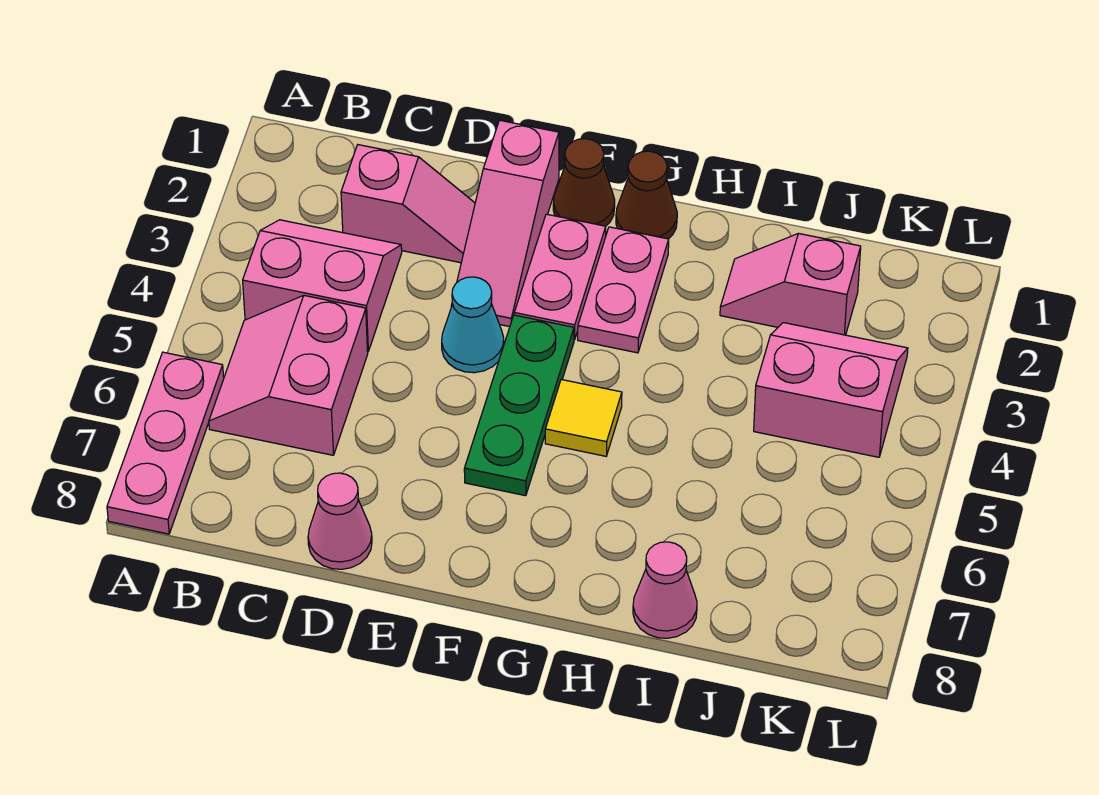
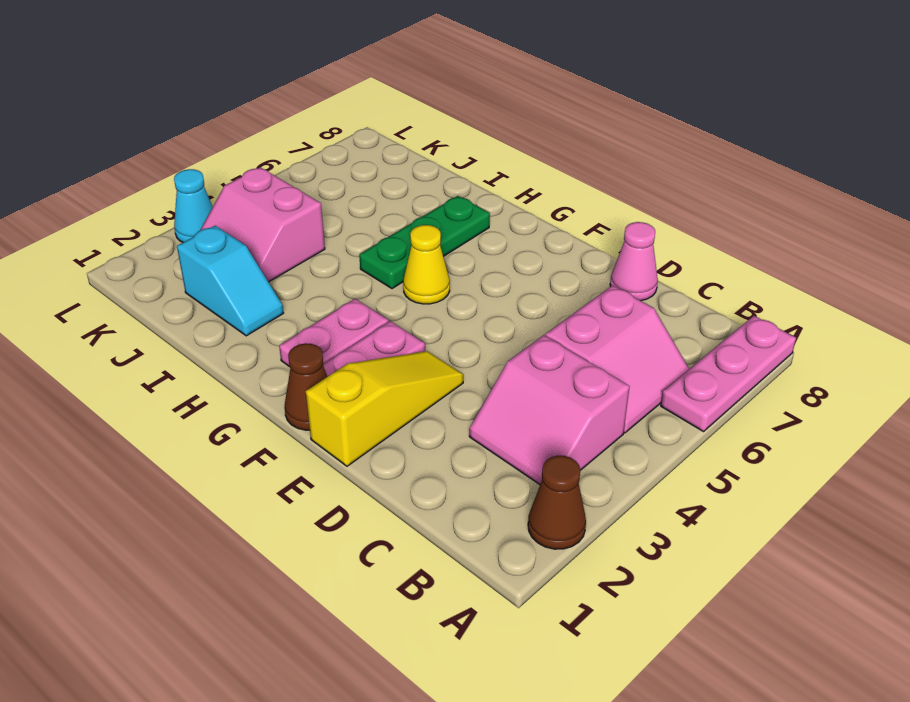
pink slope C2:D2 level 1 top C -> none
pink slope E1:E3 level 1 top 1 -> yellow slope E1:E3 level 1 top 1
cyan cone E4 level 1 -> cyan cone L3 level 1
green plate F4:F6 level 1 -> green plate H5:H7 level 1
brown cone G1 level 1 -> brown cone A2 level 1
yellow tile G5 level 1 -> yellow cone G5 level 1
pink slope I2:J2 level 1 top J -> cyan slope I2:J2 level 1 top J
pink cone I8 level 1 -> none

